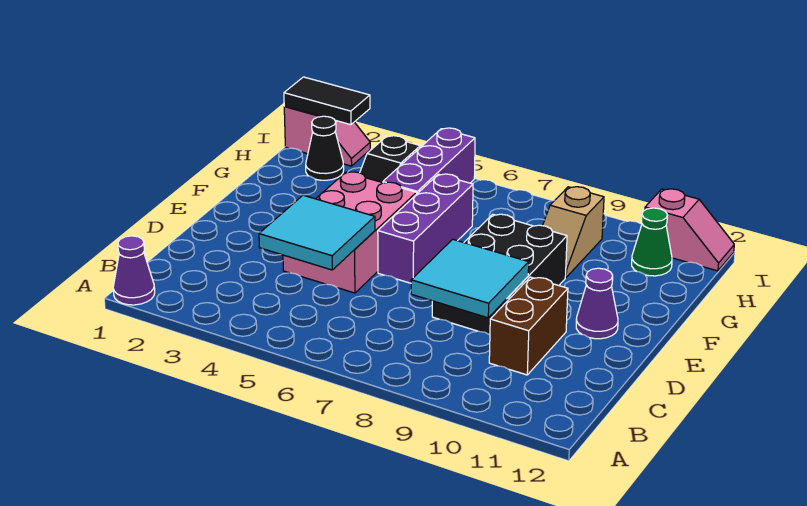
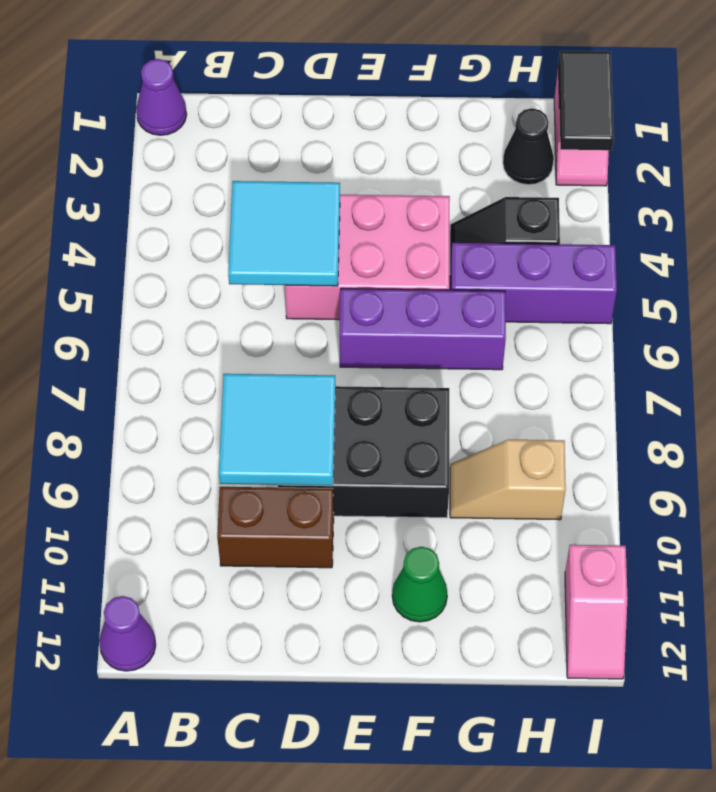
purple cone E11 level 1 -> purple cone A12 level 1
green cone H11 level 1 -> green cone F11 level 1

